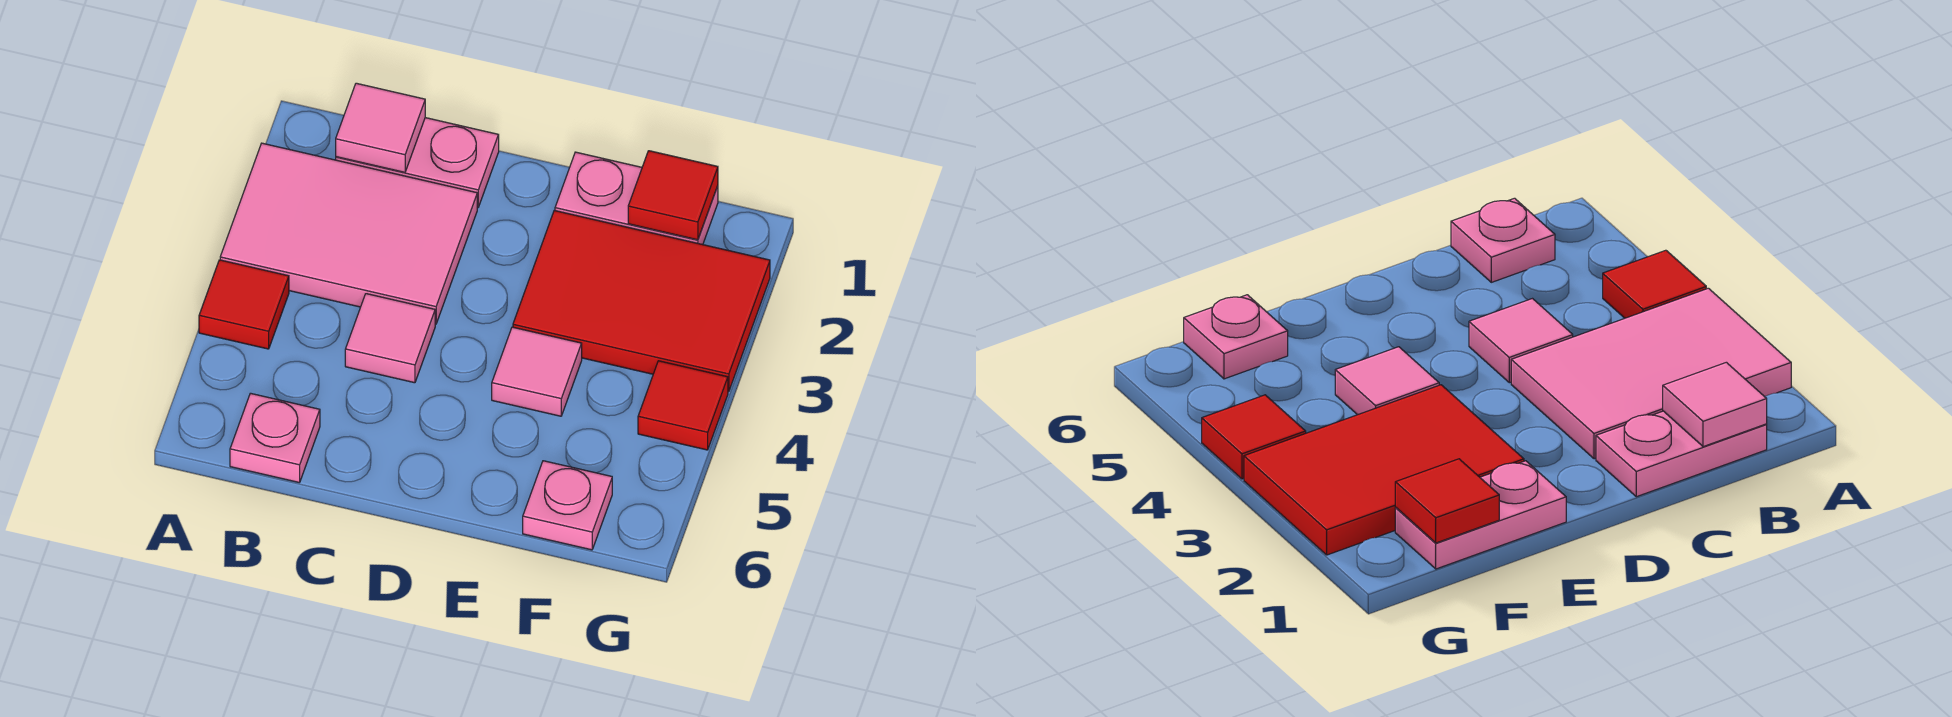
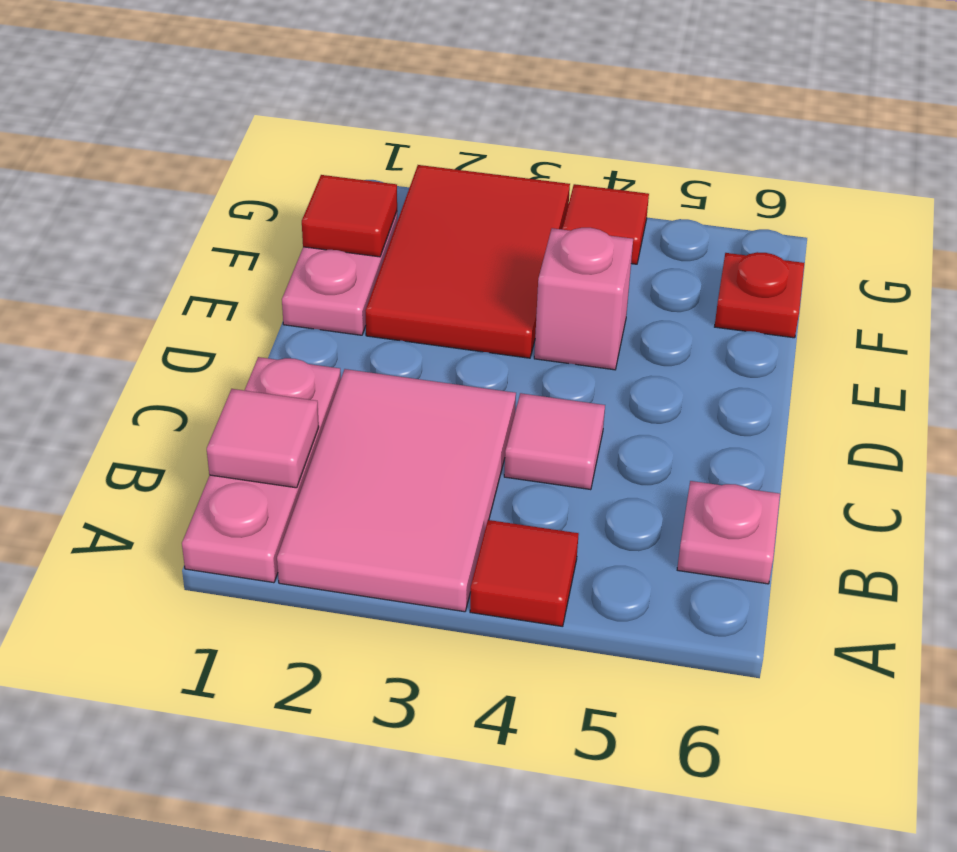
pink plate B1:C1 level 1 -> pink plate A1:C1 level 1
pink tile E4 level 1 -> pink brick E4 level 1
pink plate F6 level 1 -> red plate F6 level 1

